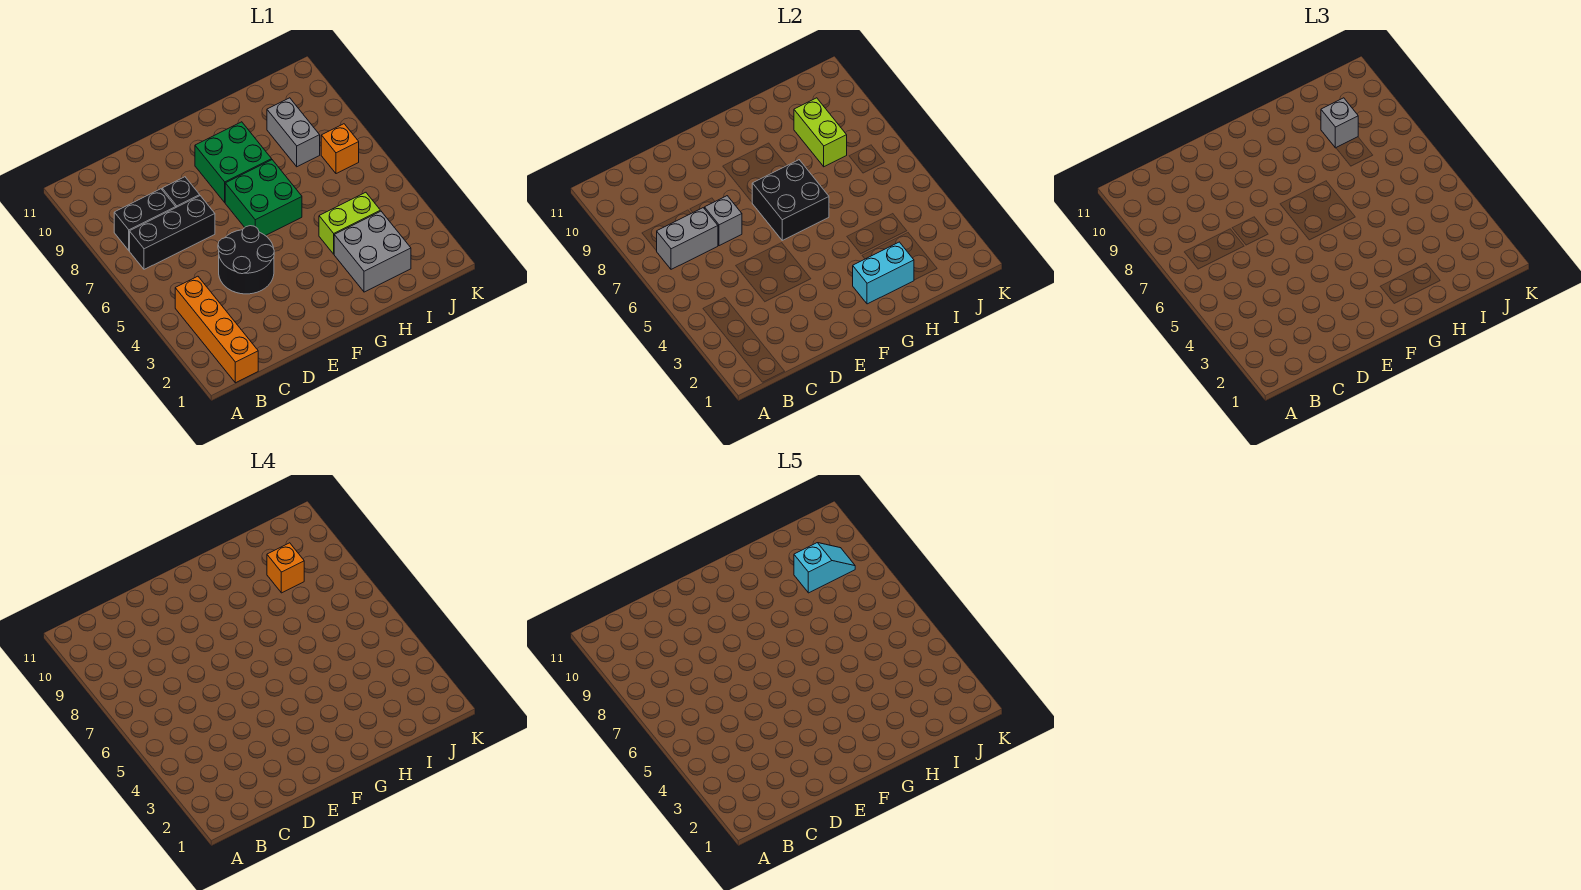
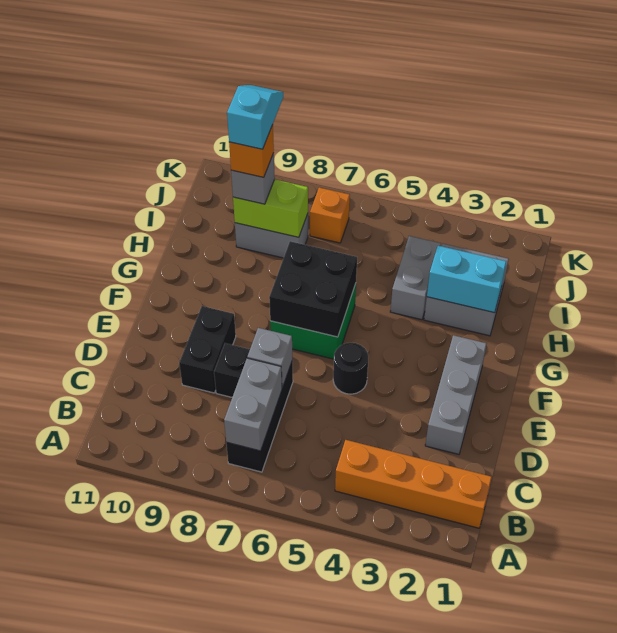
black brick B8:C8 level 1 -> black brick D9:E9 level 1
none -> grey brick D2:F2 level 1
black round brick D4:E5 level 1 -> black round brick E5 level 1
green brick F8:G9 level 1 -> none
cyan brick G2:H2 level 2 -> cyan brick H2:H3 level 2
lime brick H4:I4 level 1 -> grey brick H4:I4 level 1

